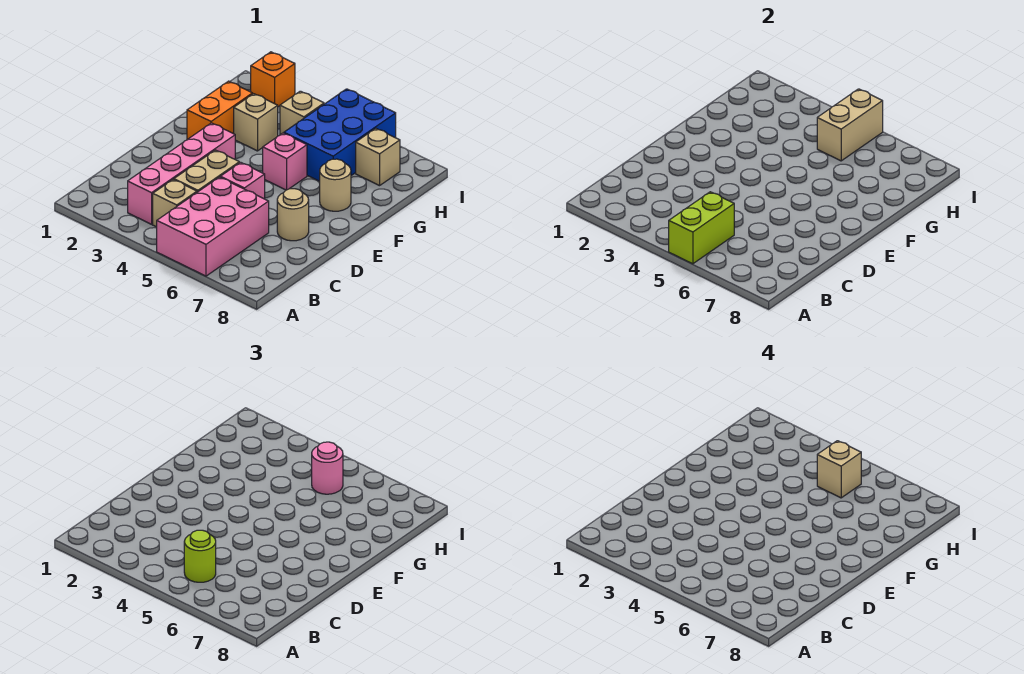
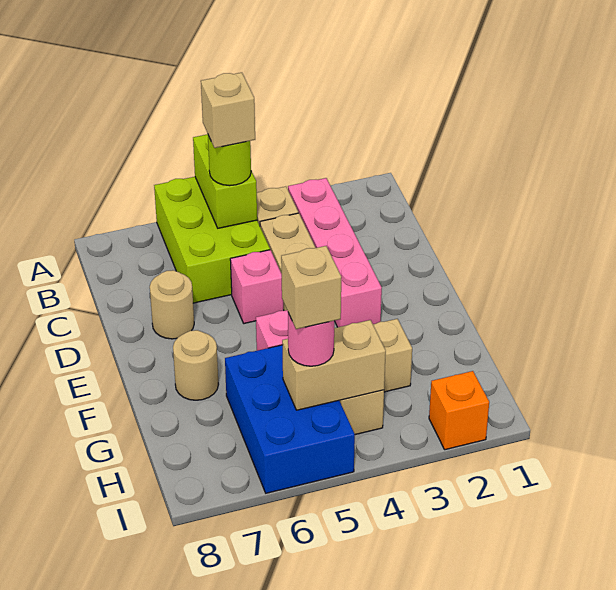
pink brick A5:C6 level 1 -> lime brick A5:C6 level 1
orange brick F2:G2 level 1 -> none
tan brick H5:I5 level 2 -> tan brick H4:H5 level 2
tan brick H7 level 1 -> tan brick B5 level 4

